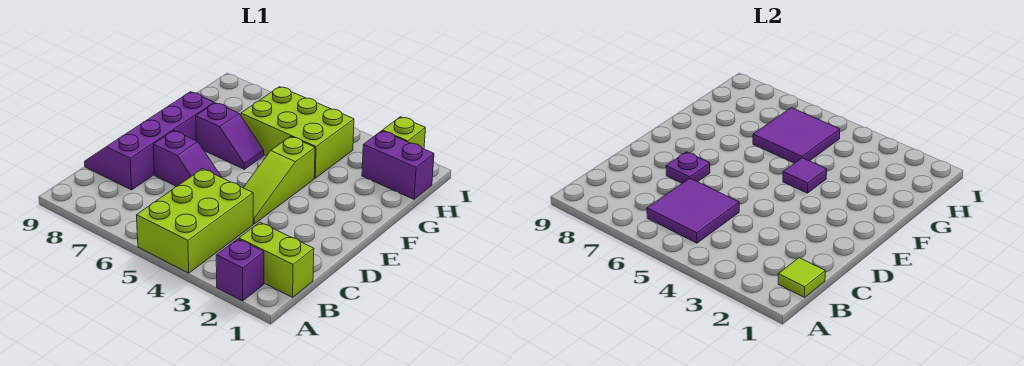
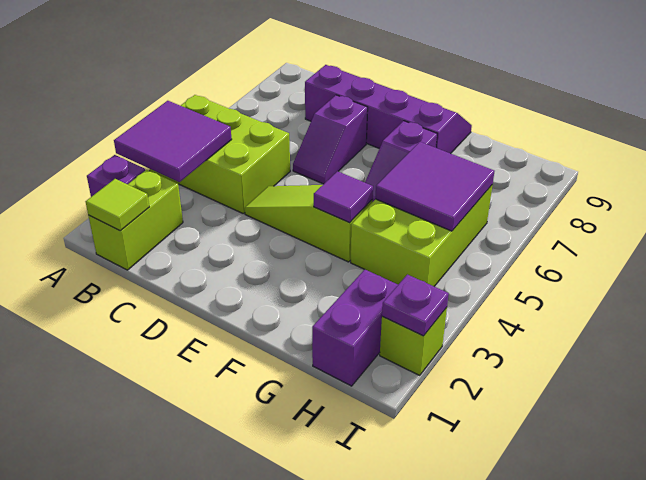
purple tile B5:C6 level 2 -> purple tile A3:B4 level 2
purple plate D7 level 2 -> purple plate I2 level 2

